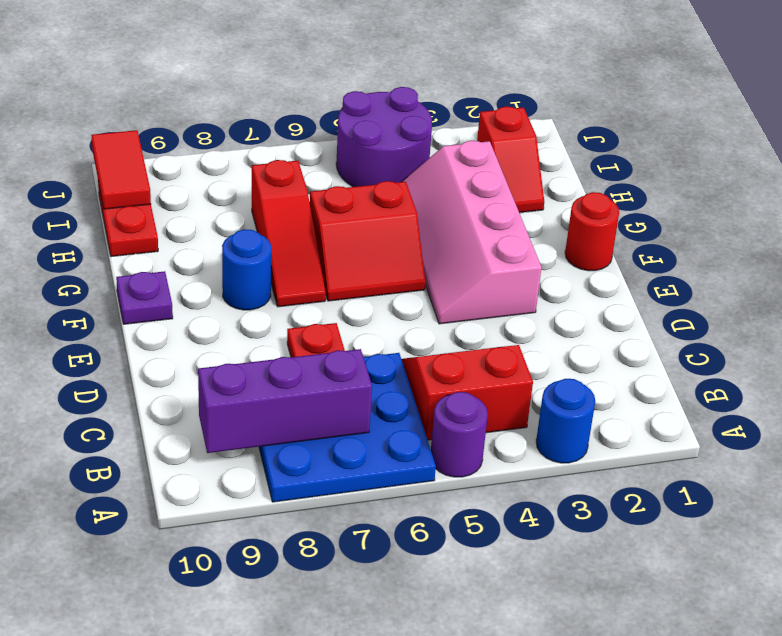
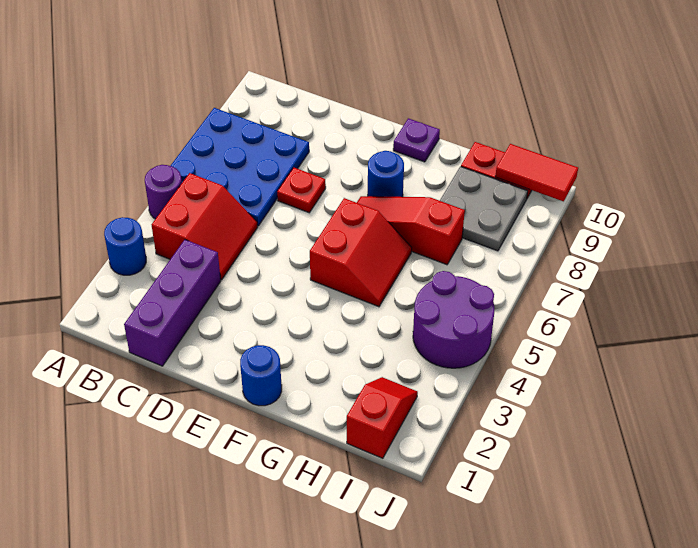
purple brick B7:B9 level 2 -> purple brick C1:C3 level 1
pink slope E3:H4 level 1 top 3 -> none
red round brick F1 level 1 -> blue round brick F1 level 1
red slope F5:G6 level 1 top G -> red slope F5:G6 level 1 top F
red slope H2:I2 level 1 top I -> red slope I1:I2 level 1 top 1
none -> grey plate H8:I9 level 1

